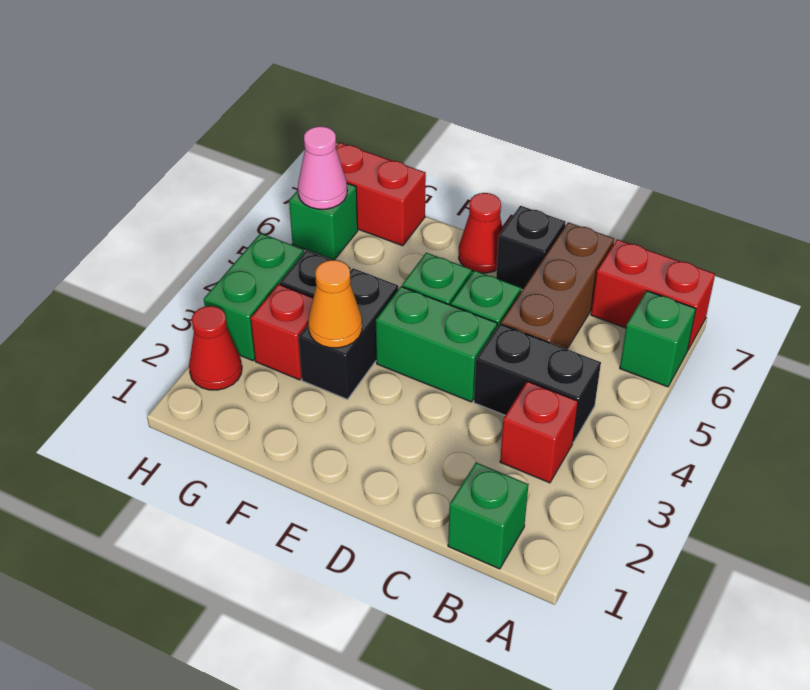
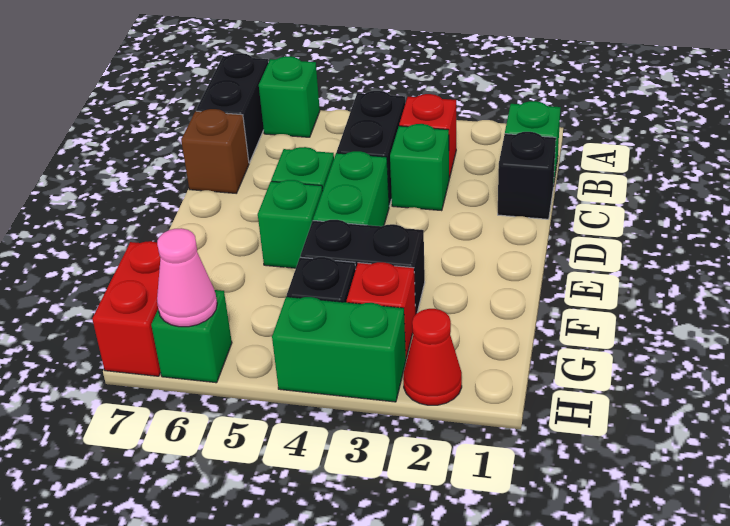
red brick A7:B7 level 1 -> black brick A7:B7 level 1
none -> green brick C3 level 1
brown brick C5:C7 level 1 -> brown brick C7 level 1
black brick D7 level 1 -> black brick C1 level 1
red cone E7 level 1 -> none
orange cone F3 level 2 -> none

